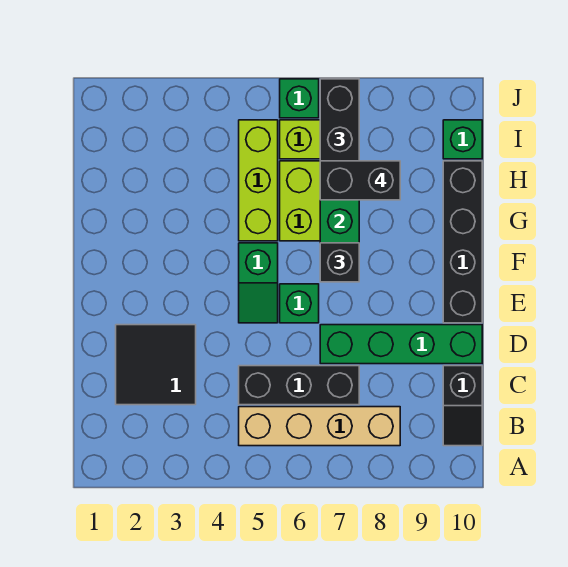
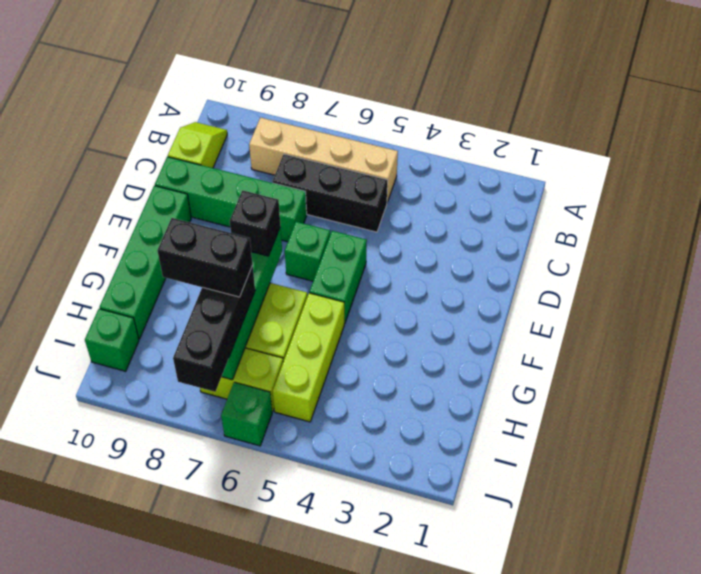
black slope B10:C10 level 1 top C -> lime slope B10:C10 level 1 top C
black tile C2:D3 level 1 -> none
green slope E5:F5 level 1 top F -> green brick E5:F5 level 1
black brick E10:H10 level 1 -> green brick E10:H10 level 1

